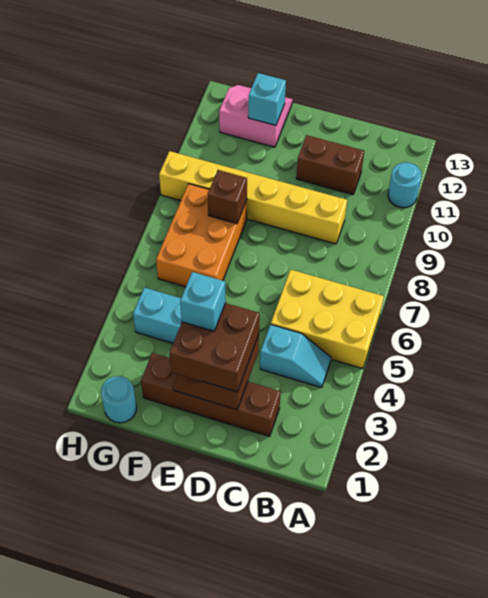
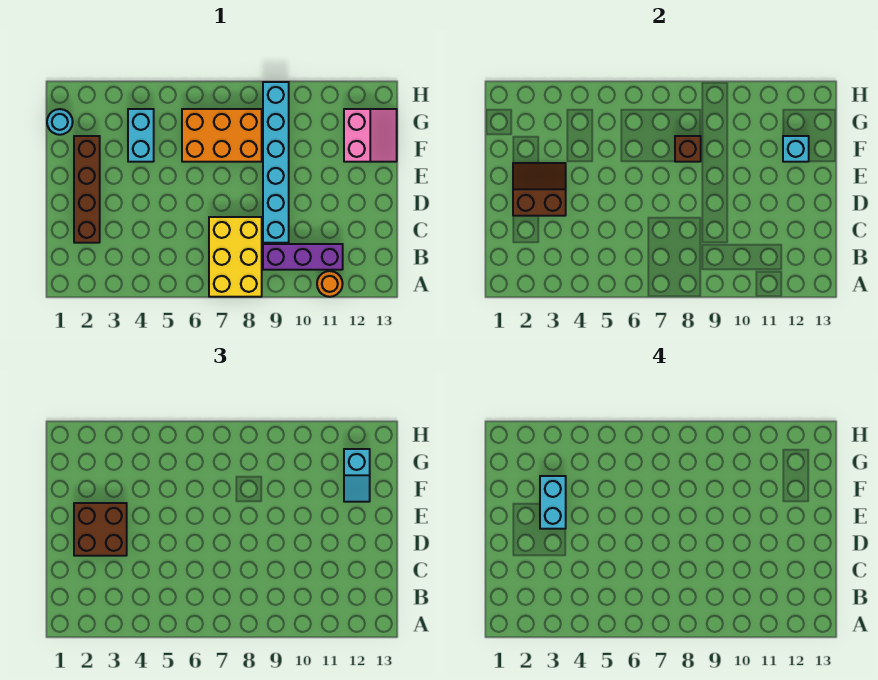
yellow brick A5:C6 level 1 -> yellow brick A7:C8 level 1
cyan round brick A11 level 1 -> orange round brick A11 level 1
cyan slope B4:C4 level 1 top C -> cyan slope F12:G12 level 3 top G
none -> purple brick B9:B11 level 1
yellow brick C9:H9 level 1 -> cyan brick C9:H9 level 1
brown brick C11:D11 level 1 -> none
cyan brick E3 level 4 -> cyan brick E3:F3 level 4

